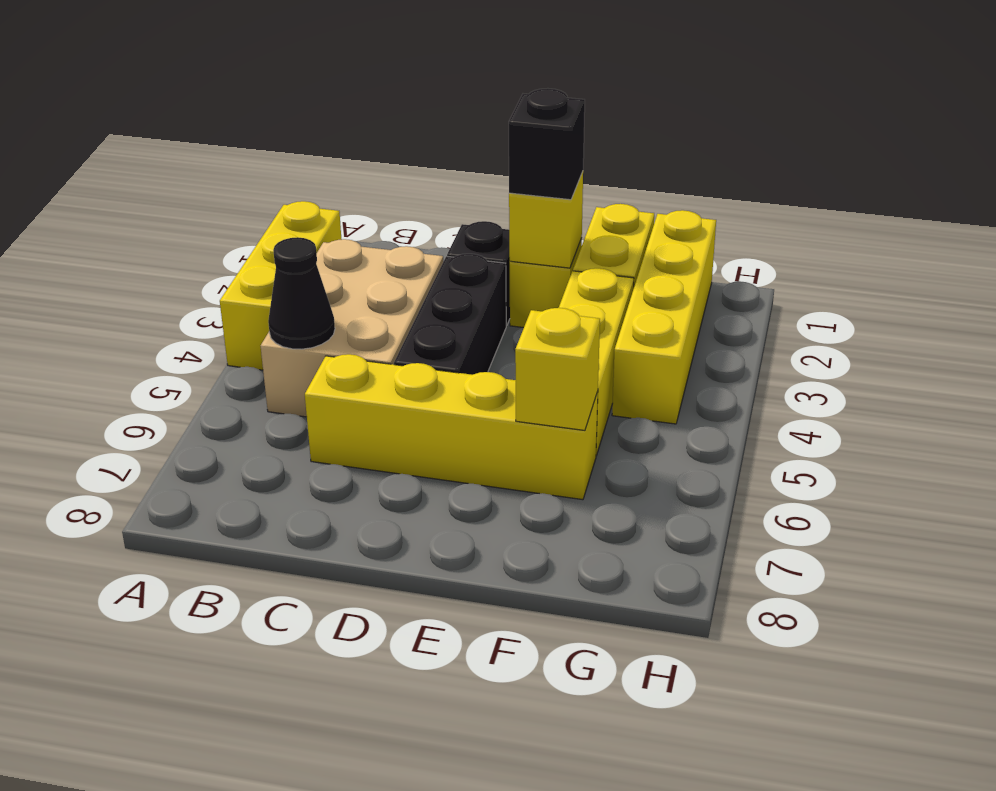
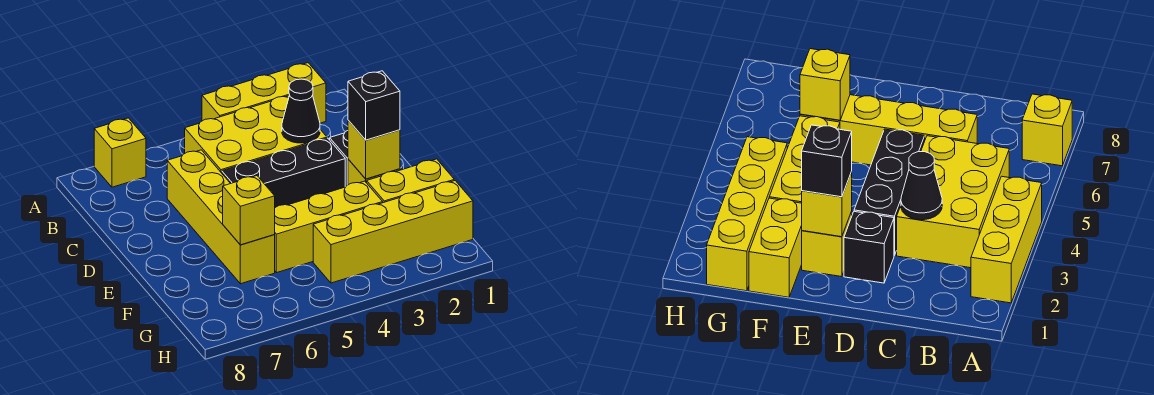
none -> yellow brick A7 level 1
tan brick B3:C5 level 1 -> yellow brick B3:C5 level 1
black cone B5 level 2 -> black cone C3 level 2

